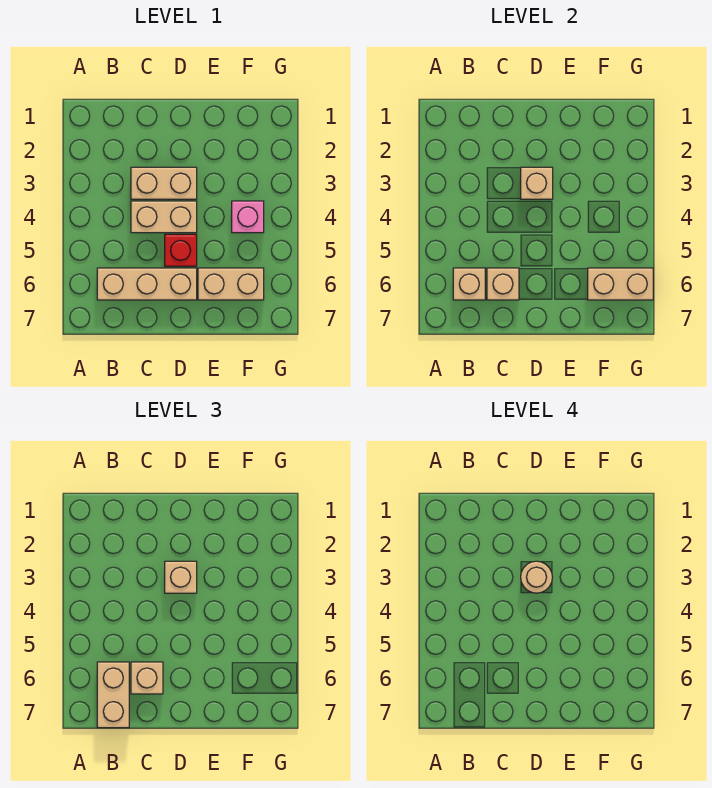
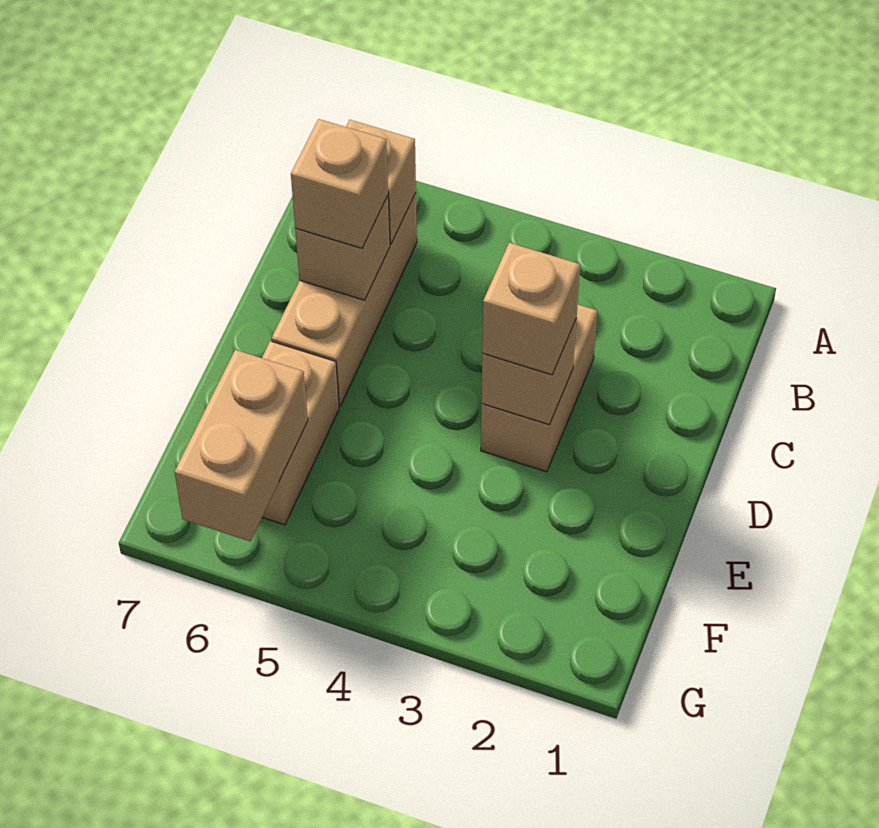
tan brick B6:B7 level 3 -> none
tan brick C4:D4 level 1 -> none
tan round brick D3 level 4 -> none
red brick D5 level 1 -> none
pink brick F4 level 1 -> none

